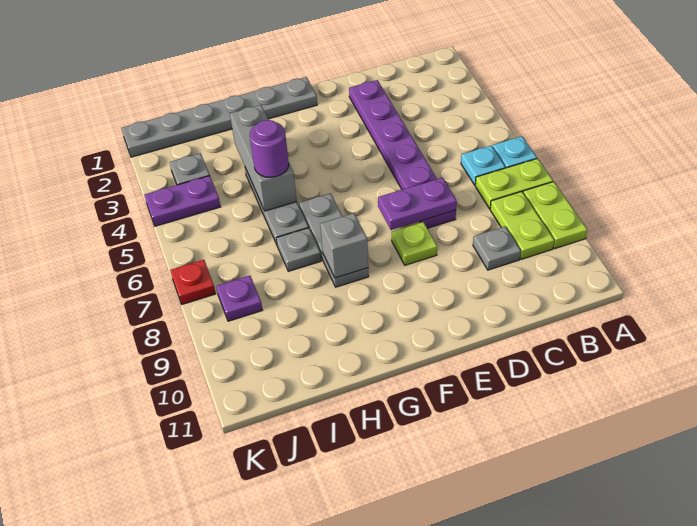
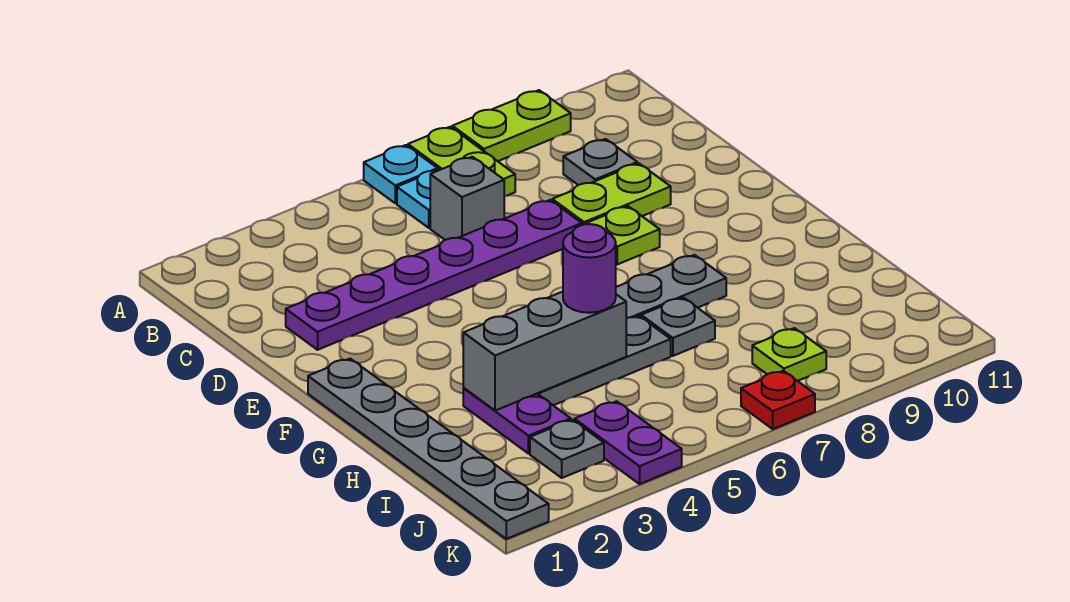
lime plate B8:B9 level 1 -> lime plate D8:D9 level 1
purple plate D7:E7 level 2 -> purple plate H3:I3 level 1
grey brick G8 level 2 -> grey brick C6 level 1
purple plate J8 level 1 -> lime plate J8 level 1

